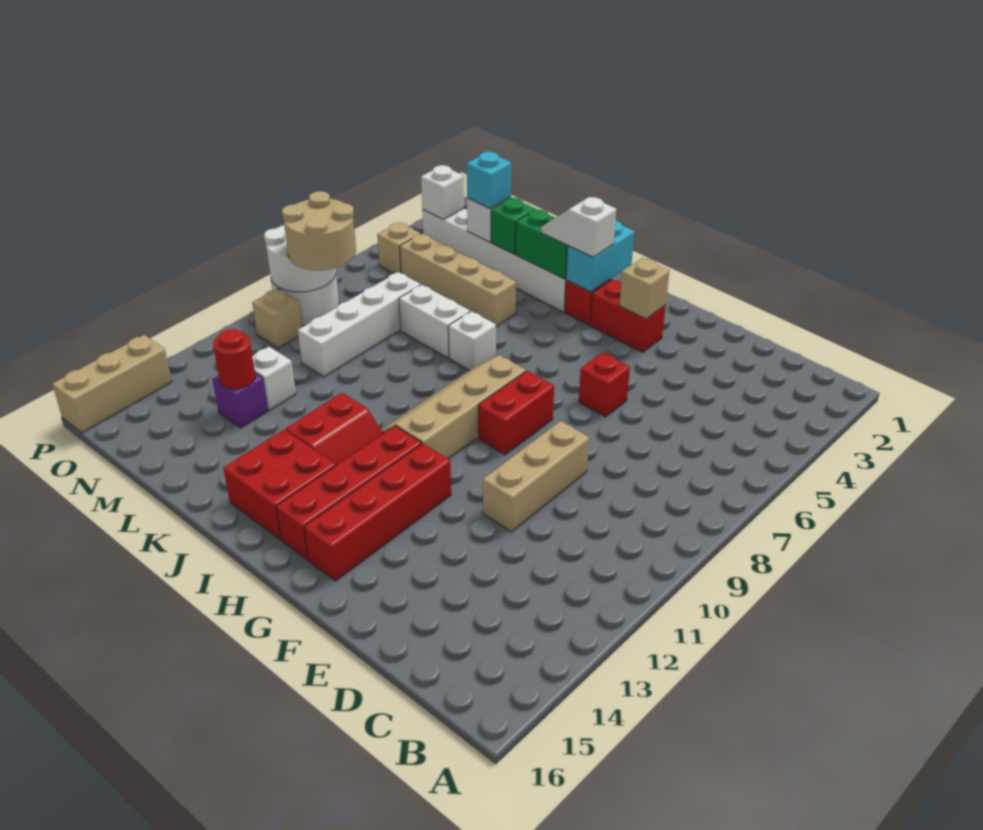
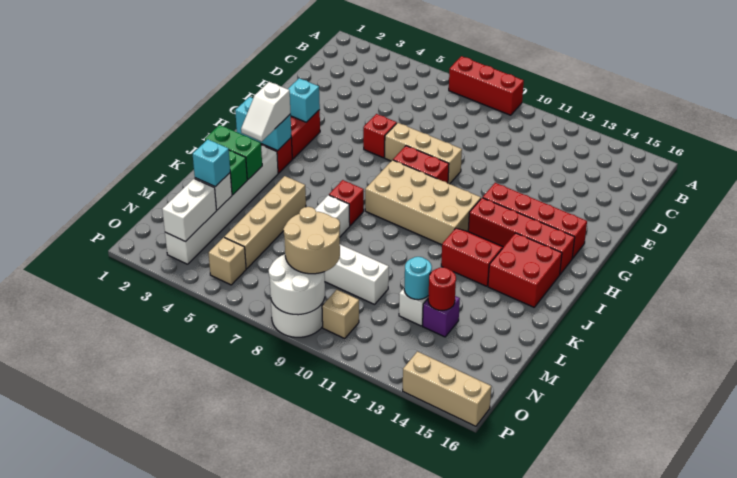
none -> red brick A7:A9 level 1
tan brick E9:E11 level 1 -> tan brick F7:F9 level 1
tan brick G3 level 2 -> cyan brick G3 level 2
tan slope H8:I11 level 1 top H -> tan brick H8:I11 level 1
green brick J3:K3 level 2 -> green brick K2:K3 level 2
white brick J7 level 1 -> red brick J7 level 1
none -> cyan round brick M12 level 2
white brick O3 level 2 -> white brick N3:O3 level 2

